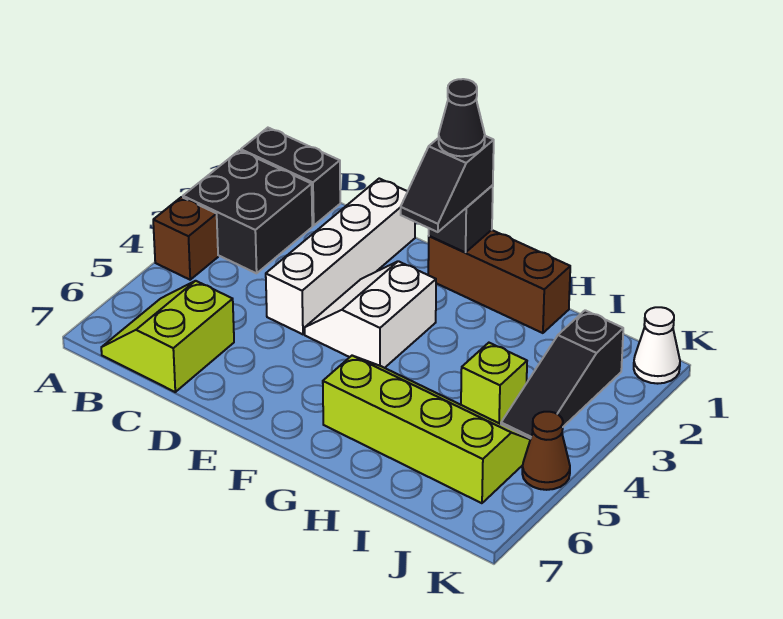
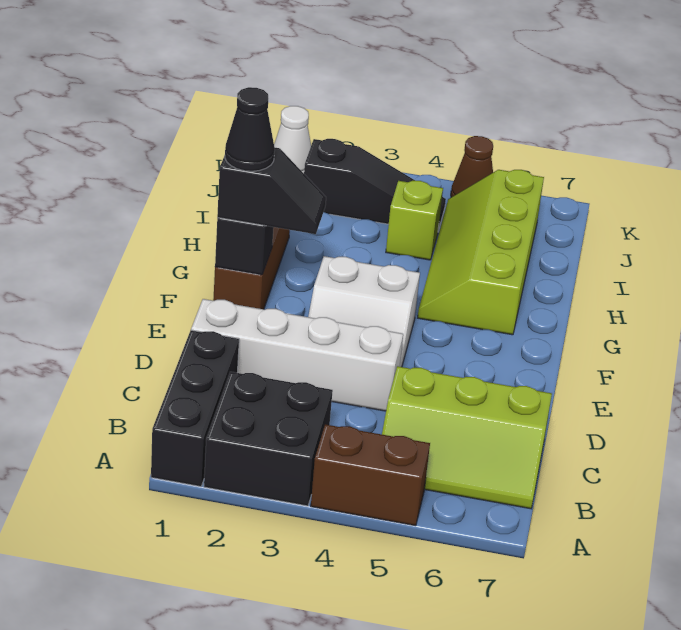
black brick A1:B1 level 1 -> black brick A1:C1 level 1
brown brick A4 level 1 -> brown brick A4:A5 level 1
lime slope B6:C7 level 1 top C -> lime slope B5:C7 level 1 top C

